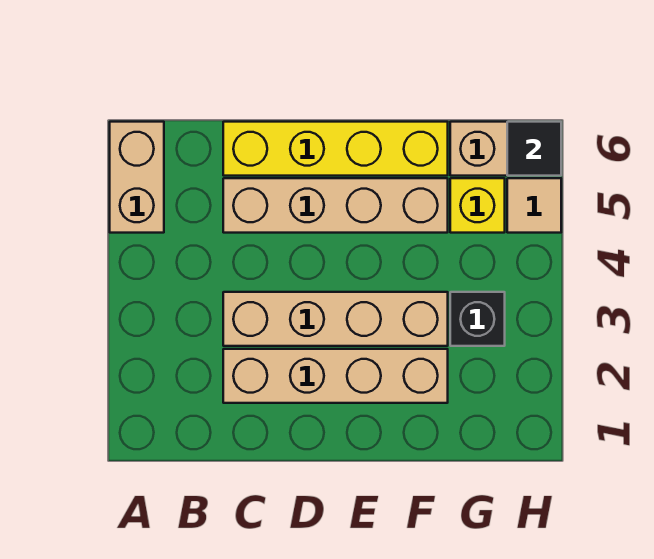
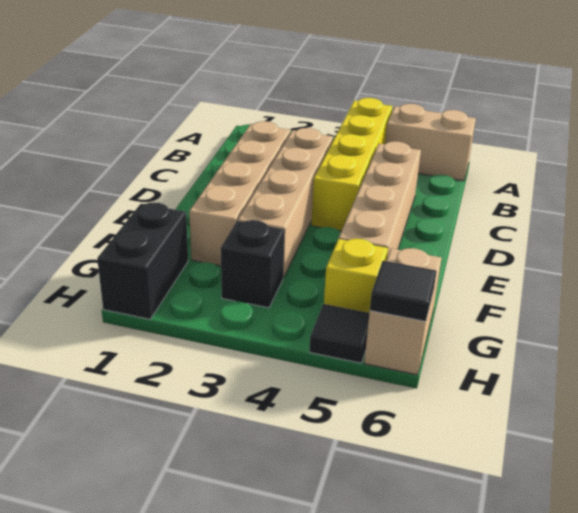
yellow brick C6:F6 level 1 -> yellow brick A4:D4 level 1
none -> black brick G1:H1 level 1
tan tile H5 level 1 -> black tile H5 level 1

